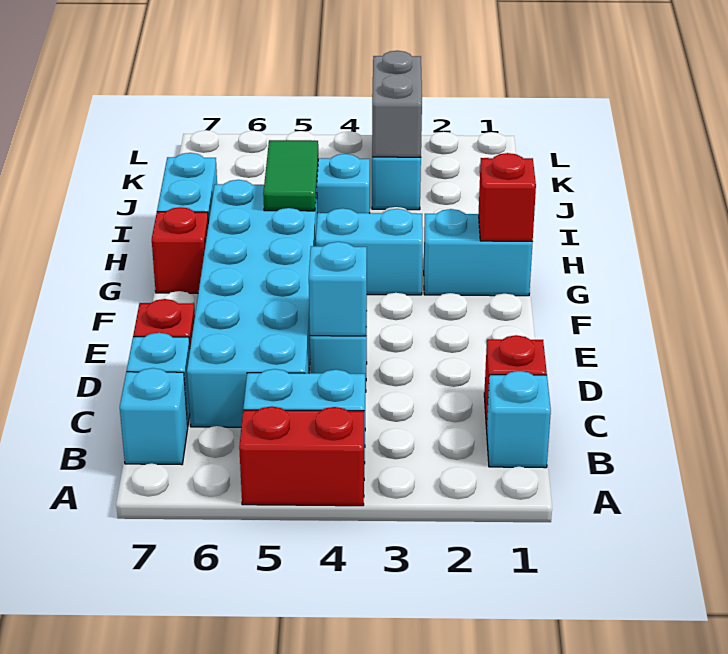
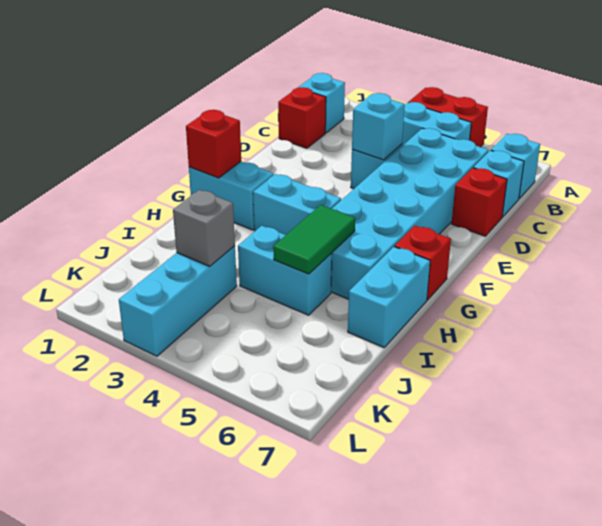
grey brick J3:K3 level 2 -> grey brick J3 level 2

